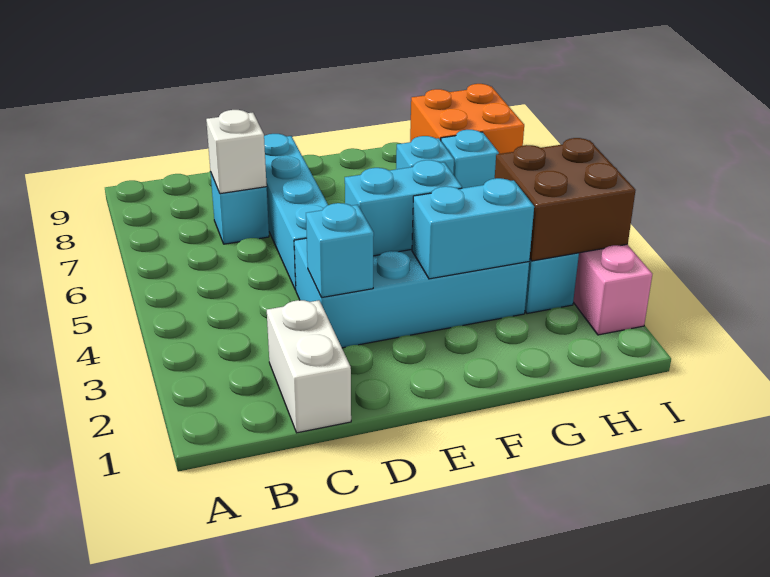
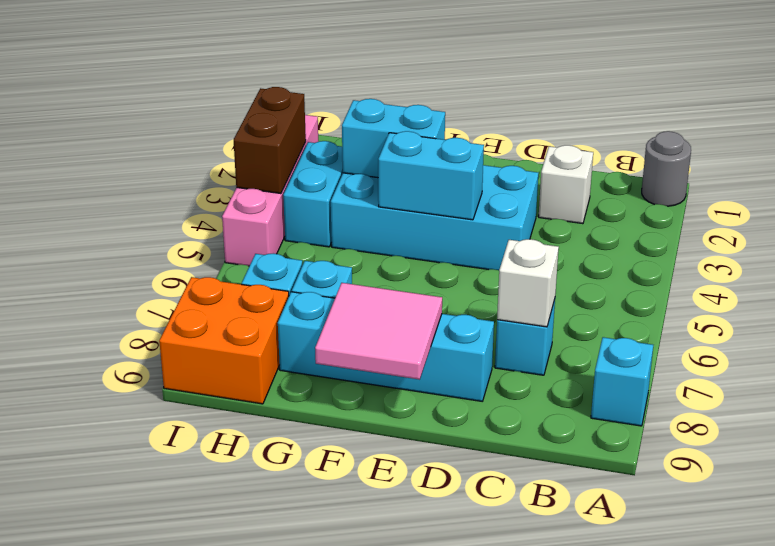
none -> grey round brick A1 level 1
white brick C1:C2 level 1 -> white brick C2 level 1
cyan brick D3 level 2 -> cyan brick A8 level 1
cyan brick D5:D8 level 1 -> cyan brick D8:G8 level 1
none -> pink tile E8:F9 level 2
brown brick H3:I4 level 2 -> brown brick I3:I4 level 2

